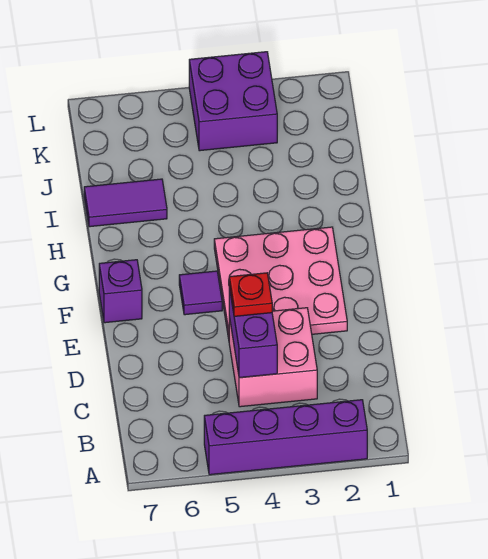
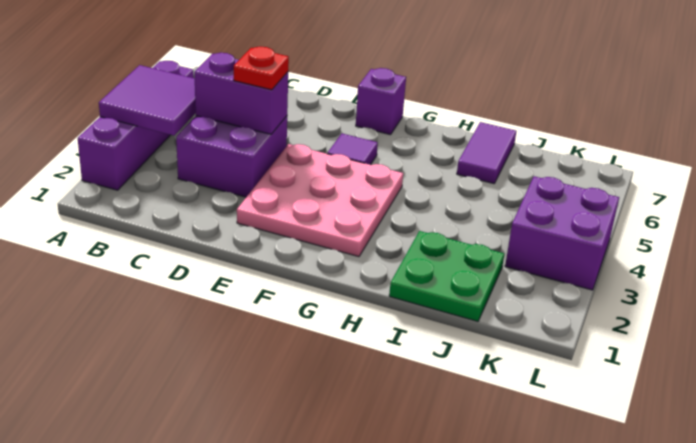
none -> purple tile A3:B4 level 2
pink brick C3:D4 level 1 -> purple brick C3:D4 level 1
none -> green plate I1:J2 level 1

